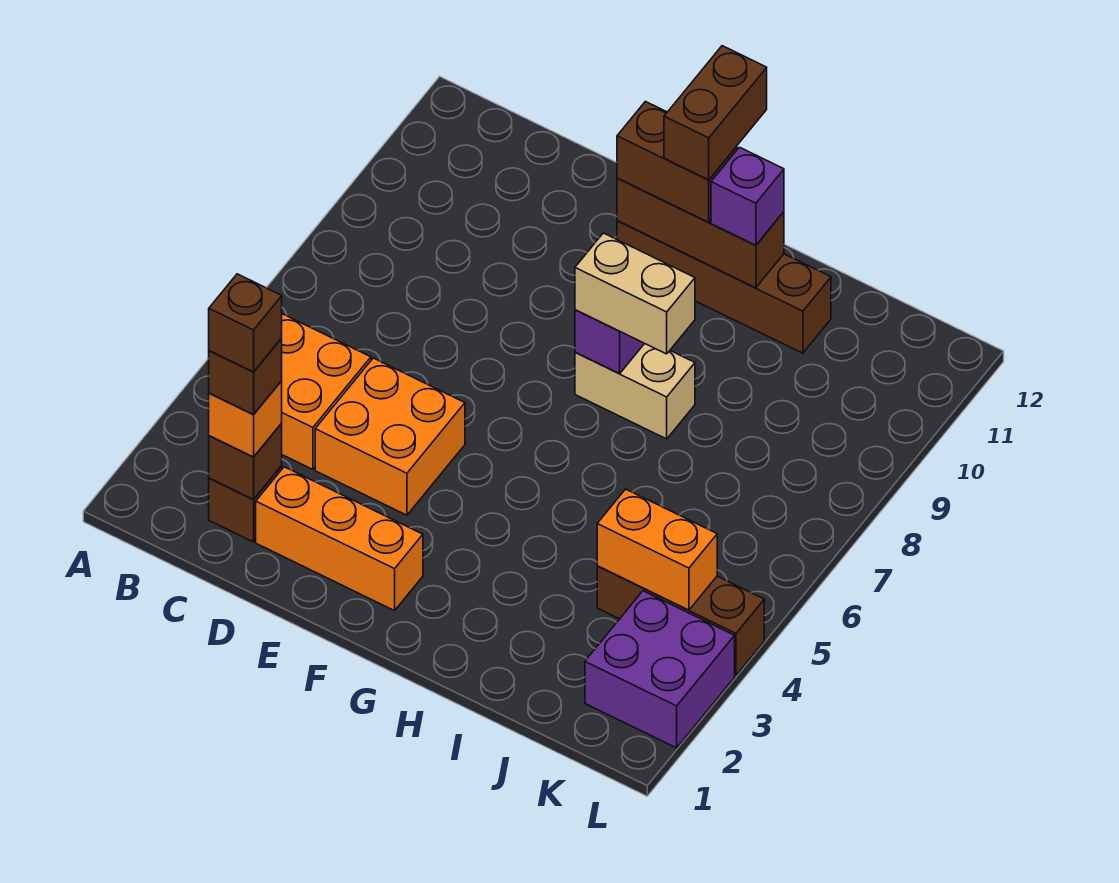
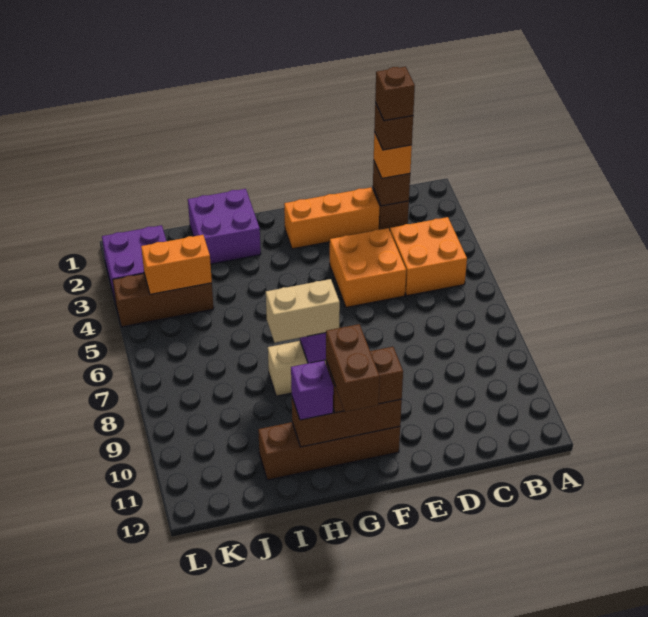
none -> purple brick H1:I2 level 1

